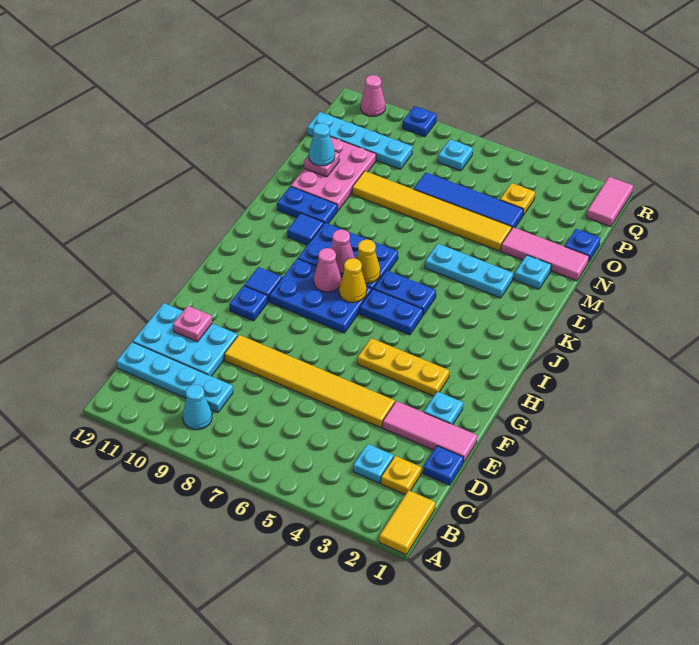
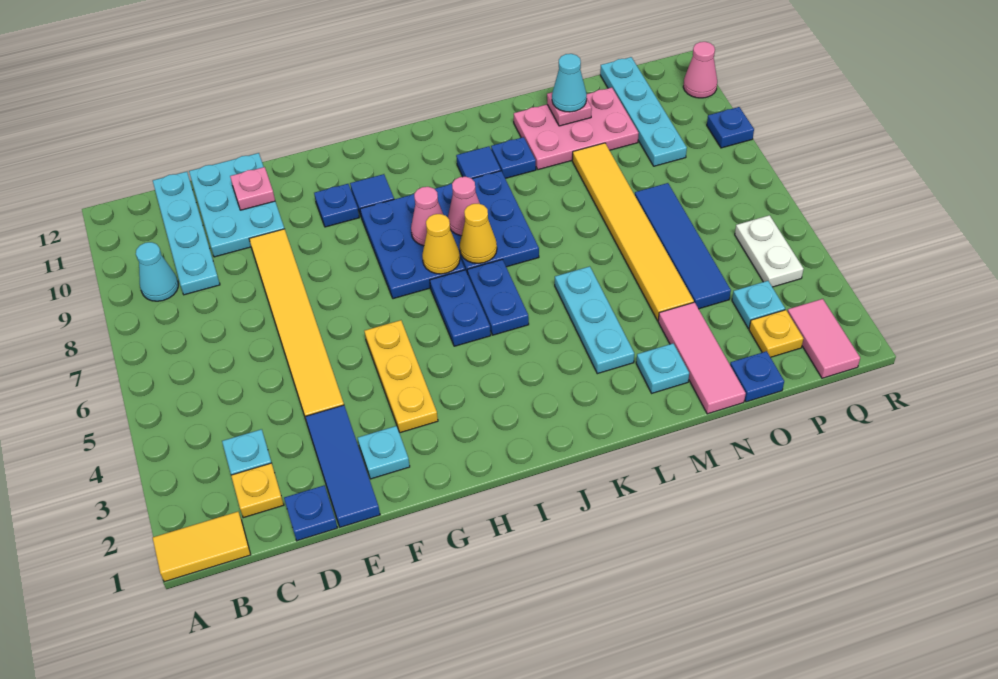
pink tile E1:E3 level 1 -> blue tile E1:E3 level 1
blue plate L10:L11 level 1 -> blue plate L10 level 1
yellow plate P4 level 1 -> yellow plate P2 level 1
pink tile Q1:R1 level 1 -> pink tile Q1:Q2 level 1
none -> white plate Q4:Q5 level 1
cyan plate Q7 level 1 -> cyan plate P3 level 1

